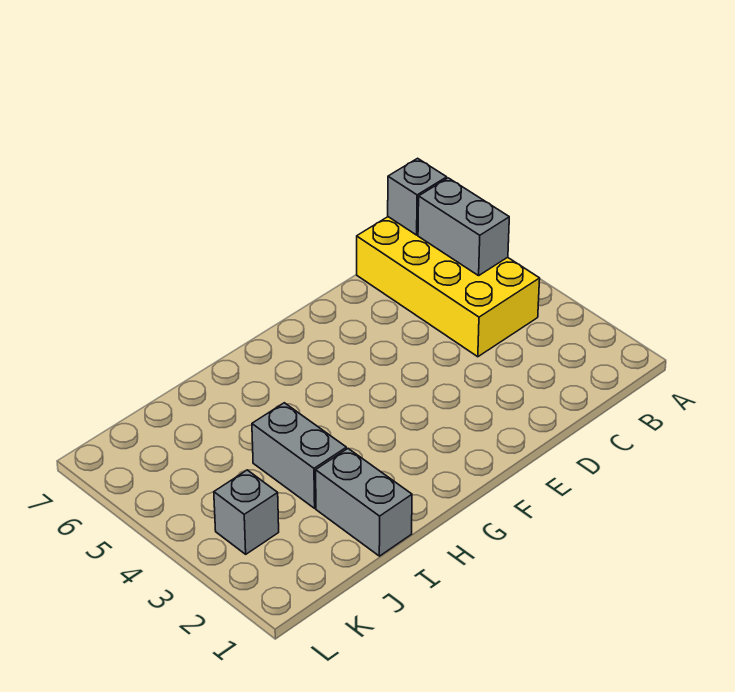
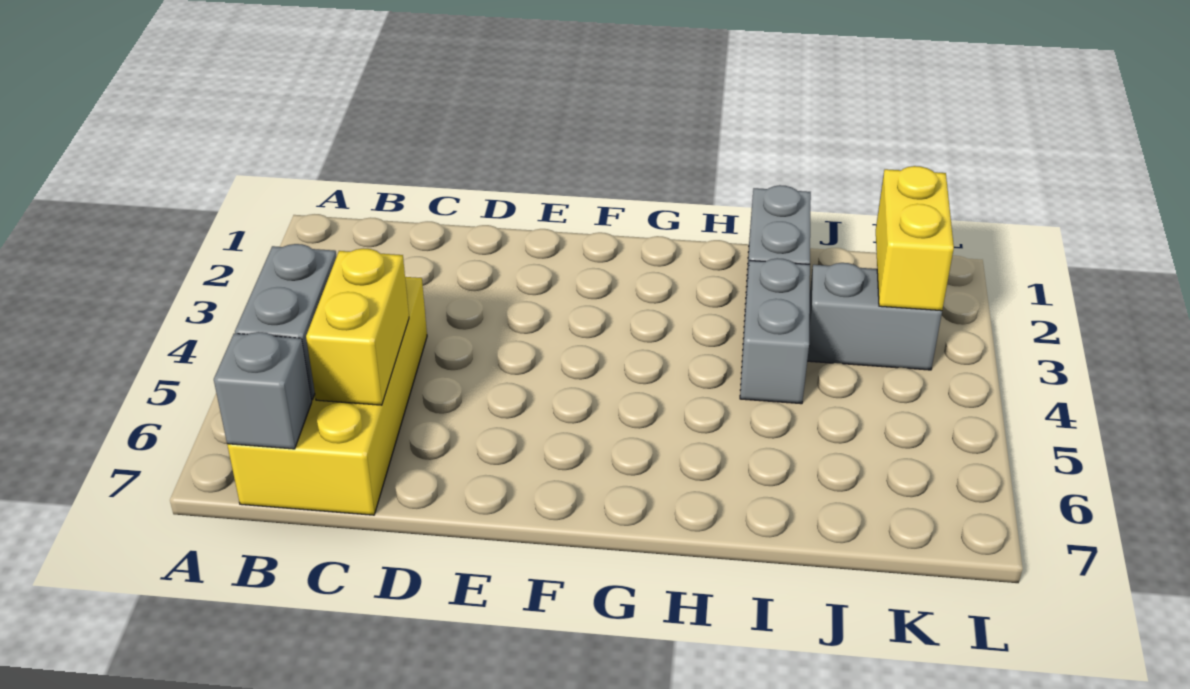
none -> yellow brick C5:C6 level 2
none -> yellow brick K2:K3 level 2
grey brick K3 level 1 -> grey brick J3:K3 level 1

